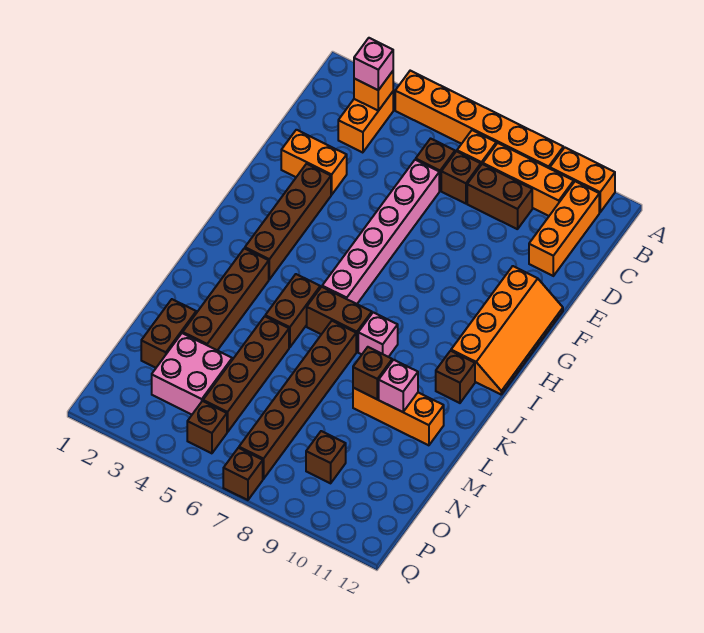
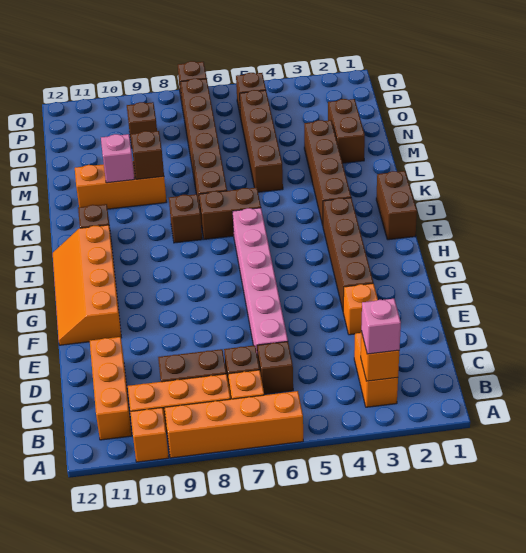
orange brick A4:A9 level 1 -> orange brick A6:A9 level 1
orange brick A10:A11 level 1 -> orange brick A10 level 1
orange brick E2:E3 level 1 -> orange brick E3 level 1
brown brick J5:K5 level 1 -> brown brick I1:J1 level 1
pink brick J8 level 1 -> brown brick J8 level 1
pink brick N3:O4 level 1 -> none

